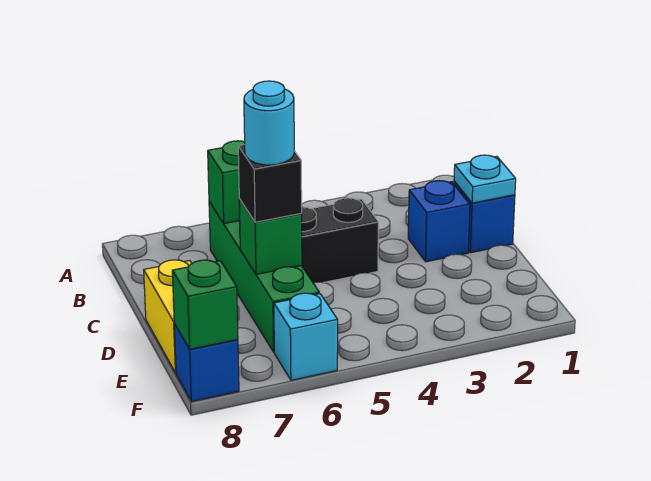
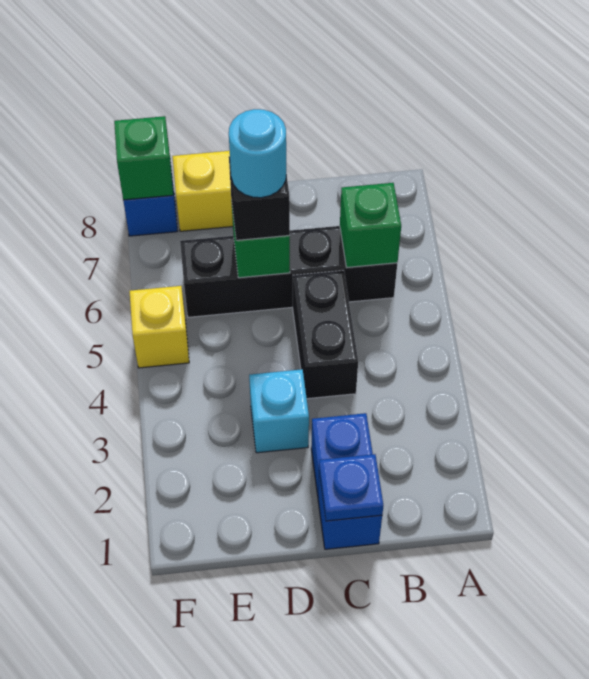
green brick B6:E6 level 1 -> black brick B6:E6 level 1
cyan plate C1 level 2 -> blue plate C1 level 2
none -> yellow brick F5 level 1
cyan brick F6 level 1 -> cyan brick D3 level 1

